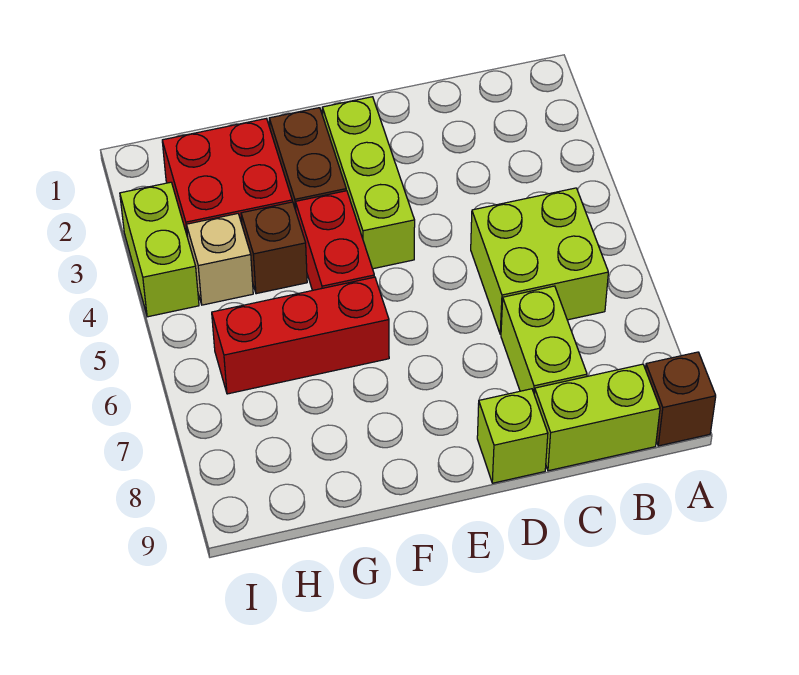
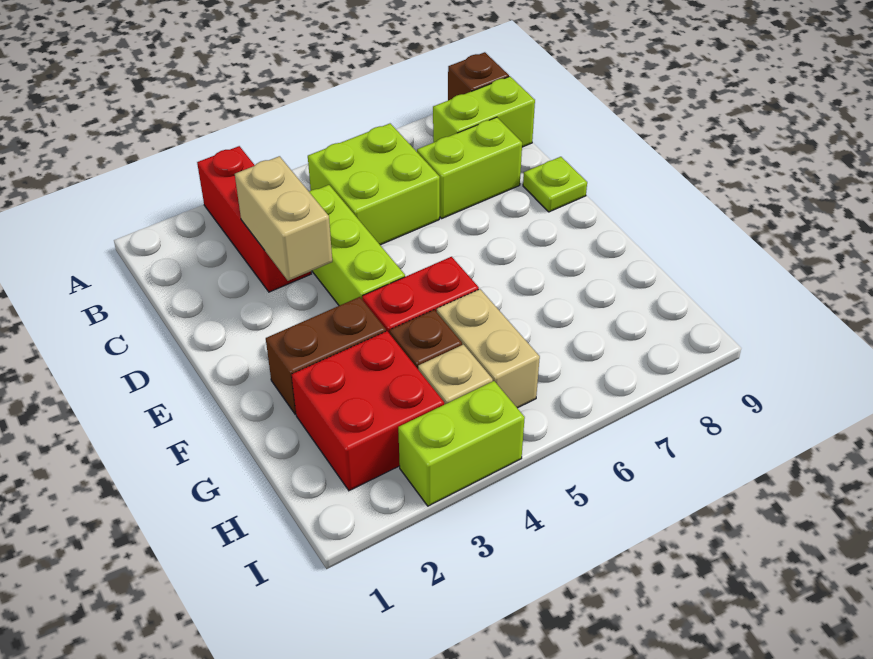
lime brick B9:C9 level 1 -> lime brick B8:B9 level 1
none -> tan brick C3:D3 level 2
lime brick D9 level 1 -> lime plate D9 level 1
lime brick E2:E4 level 1 -> lime brick C4:E4 level 1
red brick F6:H6 level 1 -> red brick A3:C3 level 1
none -> tan brick G5:H5 level 1

